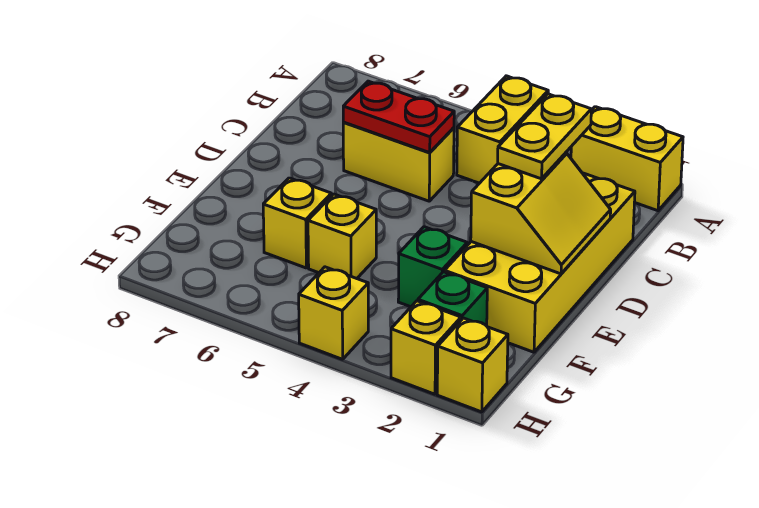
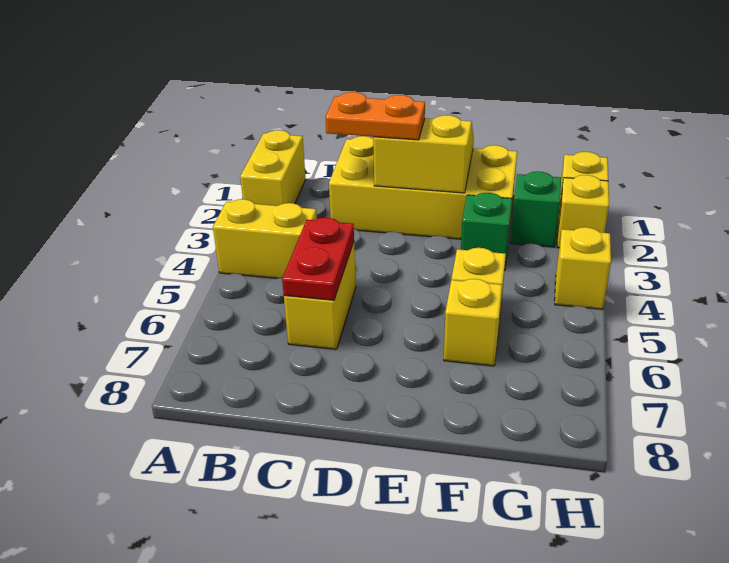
yellow plate C2:D2 level 3 -> orange plate C2:D2 level 3

